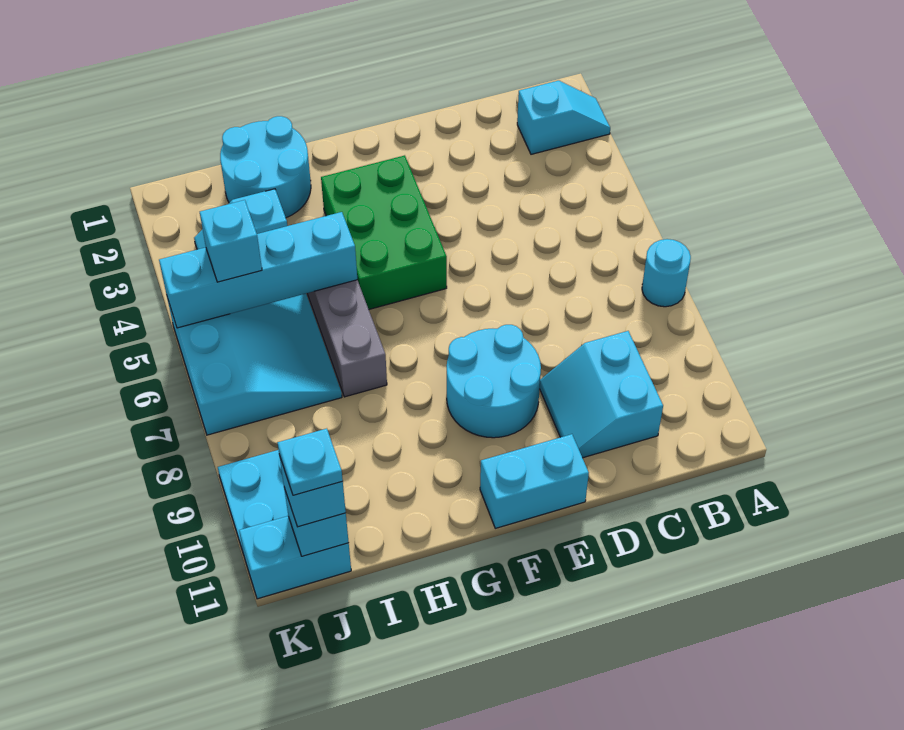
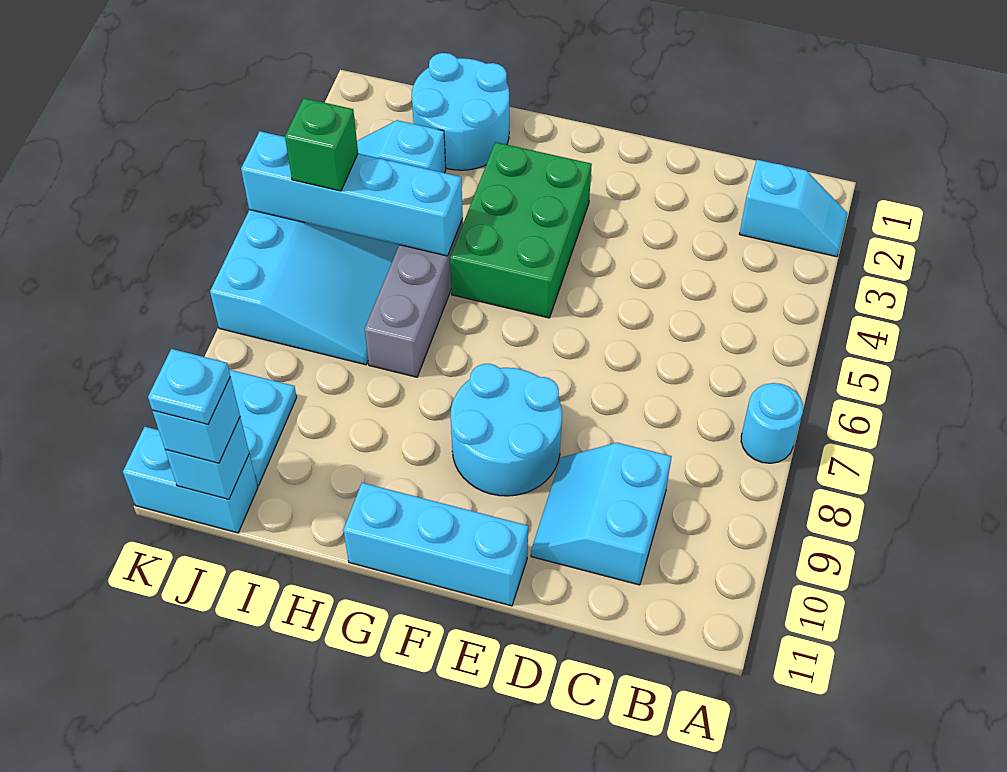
cyan brick E11:F11 level 1 -> cyan brick E11:G11 level 1
cyan brick J5 level 3 -> green brick J5 level 3

